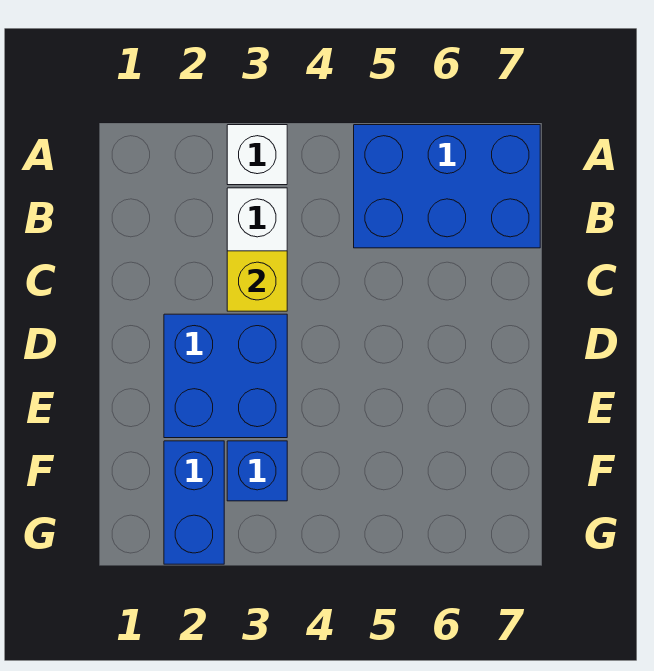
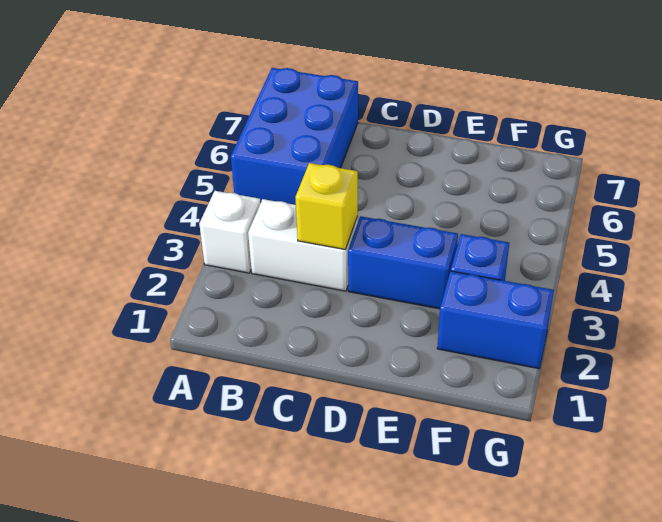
blue brick D2:E3 level 1 -> blue brick D3:E3 level 1

